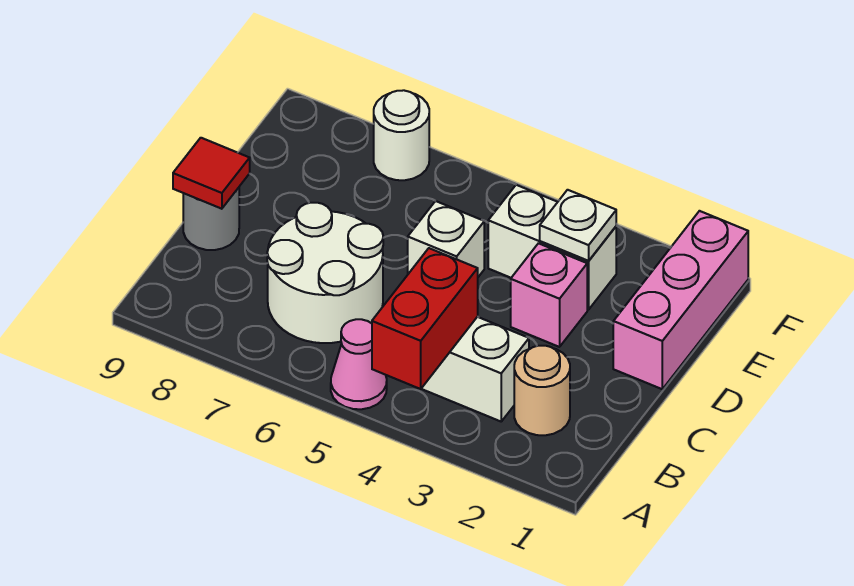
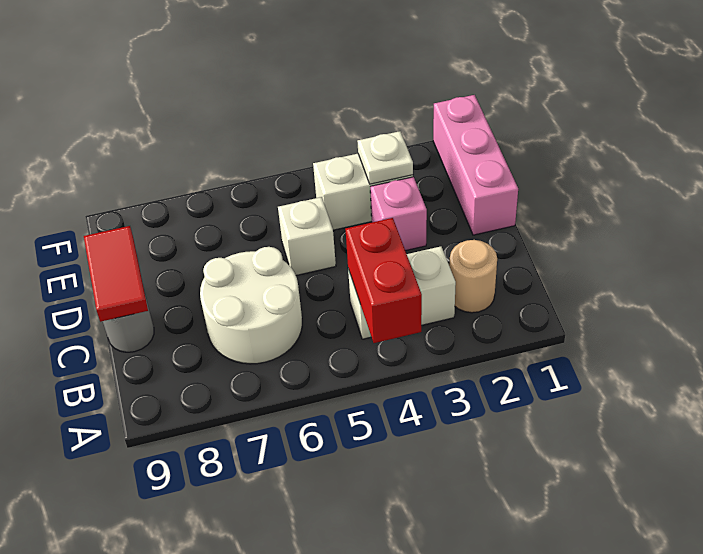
pink cone A5 level 1 -> none
red tile C9 level 2 -> red tile C9:D9 level 2
white round brick F7 level 1 -> none

